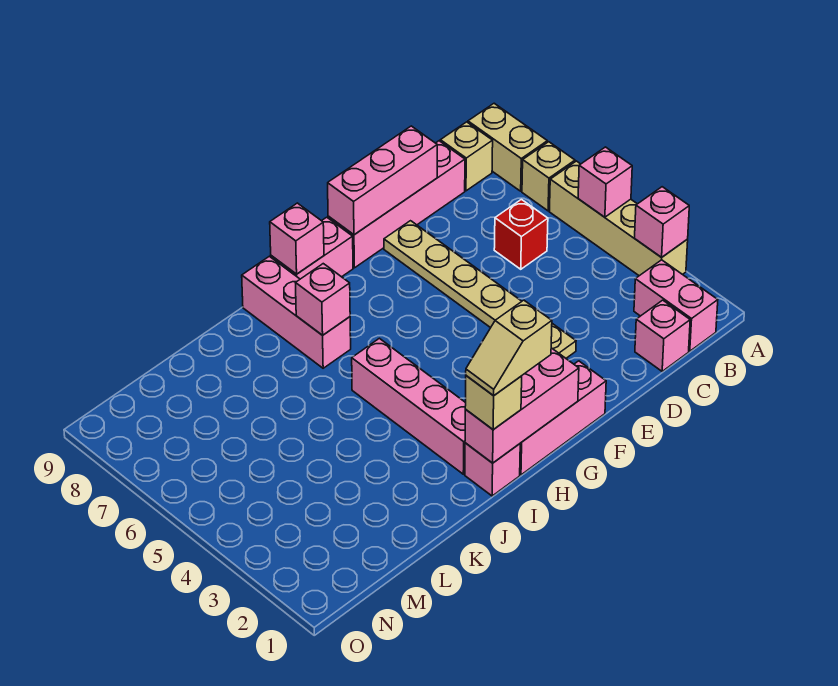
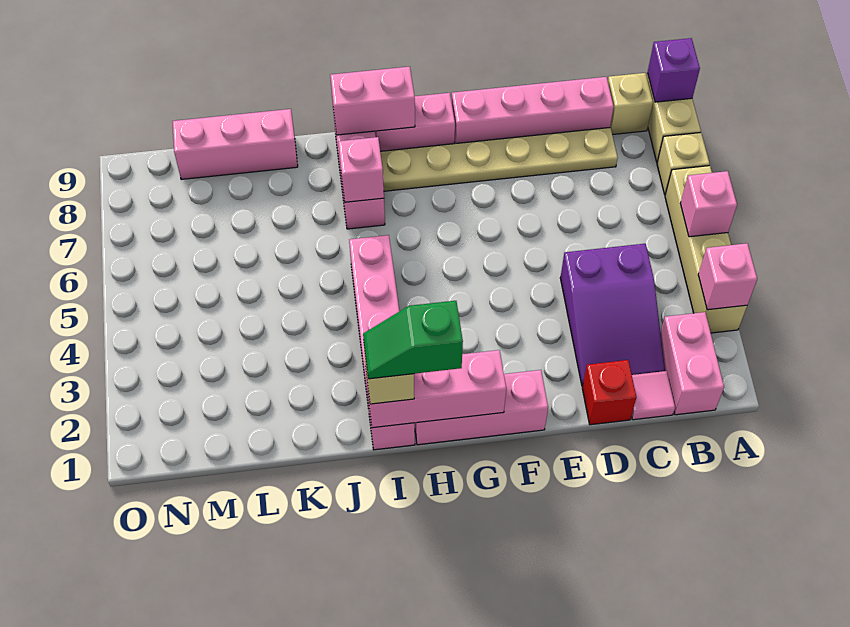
none -> purple brick A9 level 2
pink brick C1 level 1 -> pink tile C1 level 1
none -> purple slope C2:D4 level 1 top 4
red brick C6 level 1 -> red brick D1 level 1
pink brick D9:F9 level 2 -> pink brick K9:M9 level 1
tan plate E3:E8 level 1 -> tan plate C8:H8 level 1
tan slope H1:I1 level 4 top H -> green slope H1:I1 level 4 top H
pink brick H9 level 2 -> pink brick H9:I9 level 2

